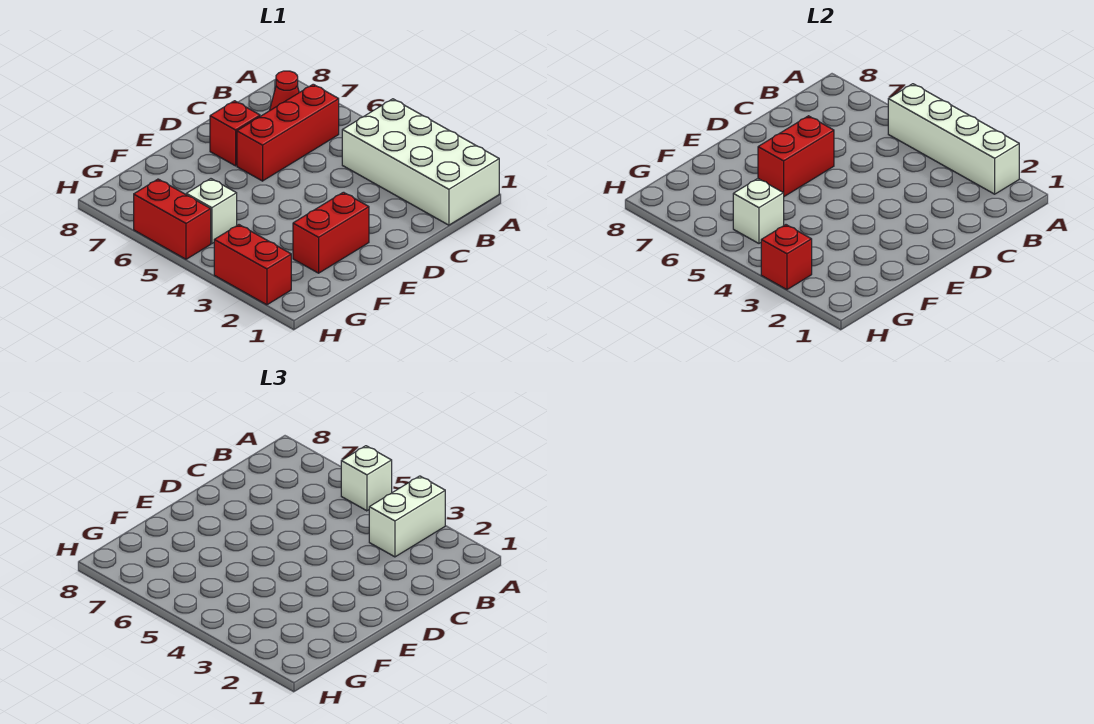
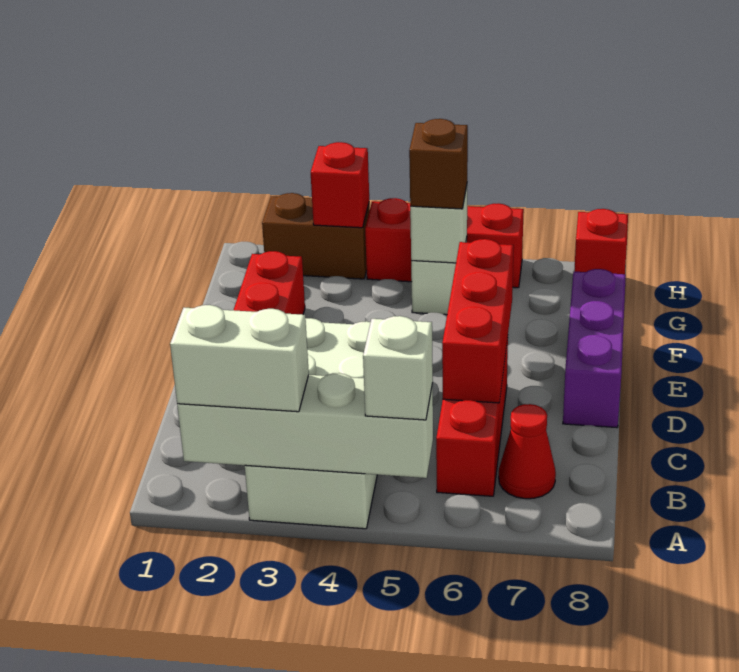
white brick A1:B4 level 1 -> white brick A3:D4 level 1
white brick A3:B3 level 3 -> white brick A2:A3 level 3
red brick D6:E6 level 2 -> red brick C6:E6 level 2
red brick D7 level 1 -> red brick H8 level 1
none -> purple brick D8:F8 level 1
none -> brown brick G5 level 3
red brick H2:H3 level 1 -> brown brick H2:H3 level 1
red brick H5:H6 level 1 -> red brick H4:H6 level 1

